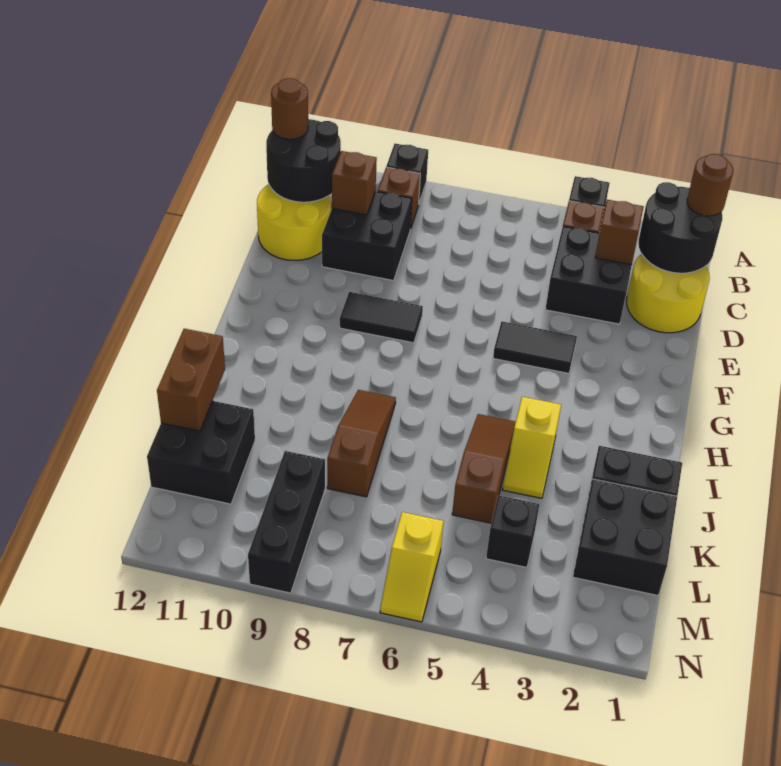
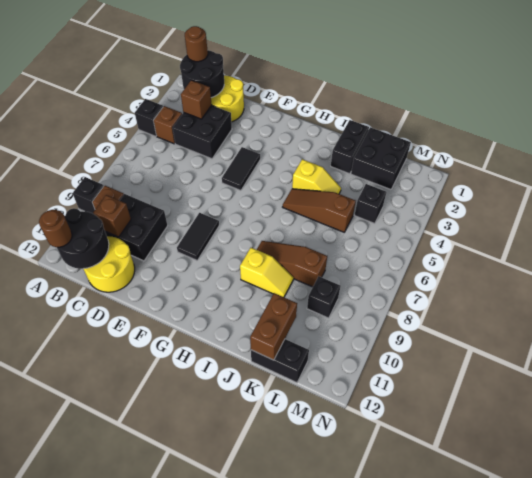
brown brick J12:K12 level 2 -> brown brick K11:K12 level 2
black brick K11:L12 level 1 -> black brick K12:L12 level 1
black brick L9:N9 level 1 -> black brick L9 level 1
yellow slope M6:N6 level 1 top M -> yellow slope I9:J9 level 1 top I

